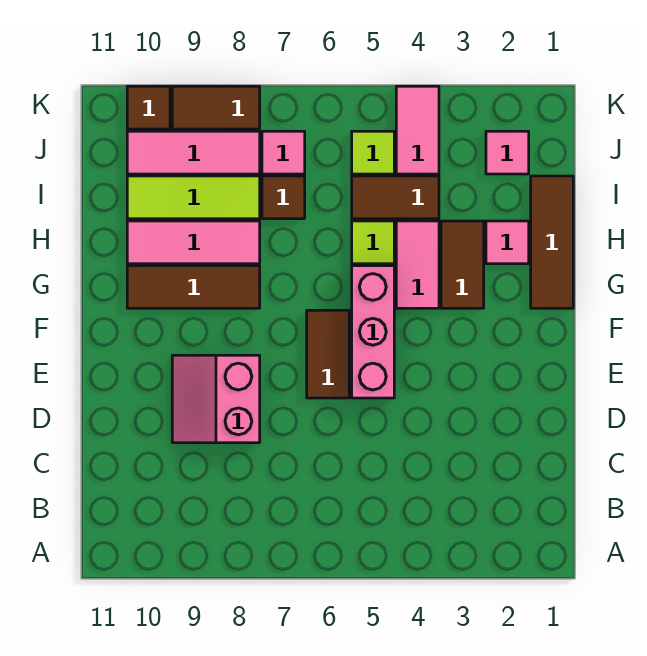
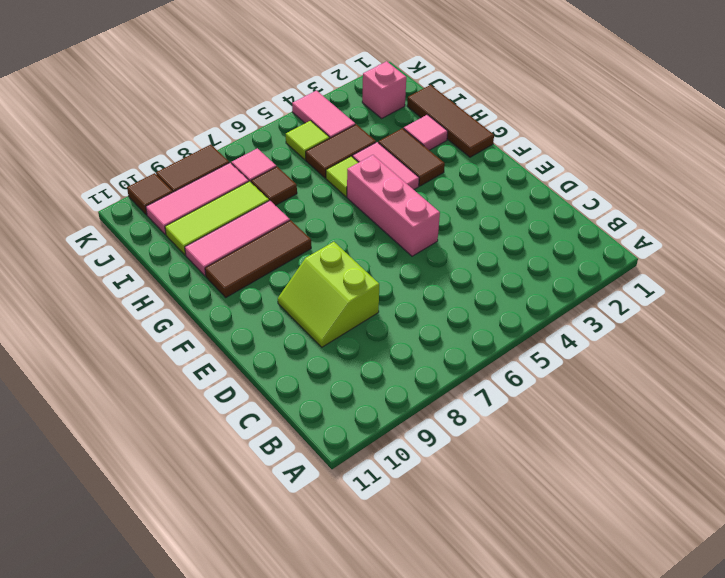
pink slope D8:E9 level 1 top 8 -> lime slope D8:E9 level 1 top 8
brown tile E6:F6 level 1 -> none
pink tile J2 level 1 -> pink brick J2 level 1

